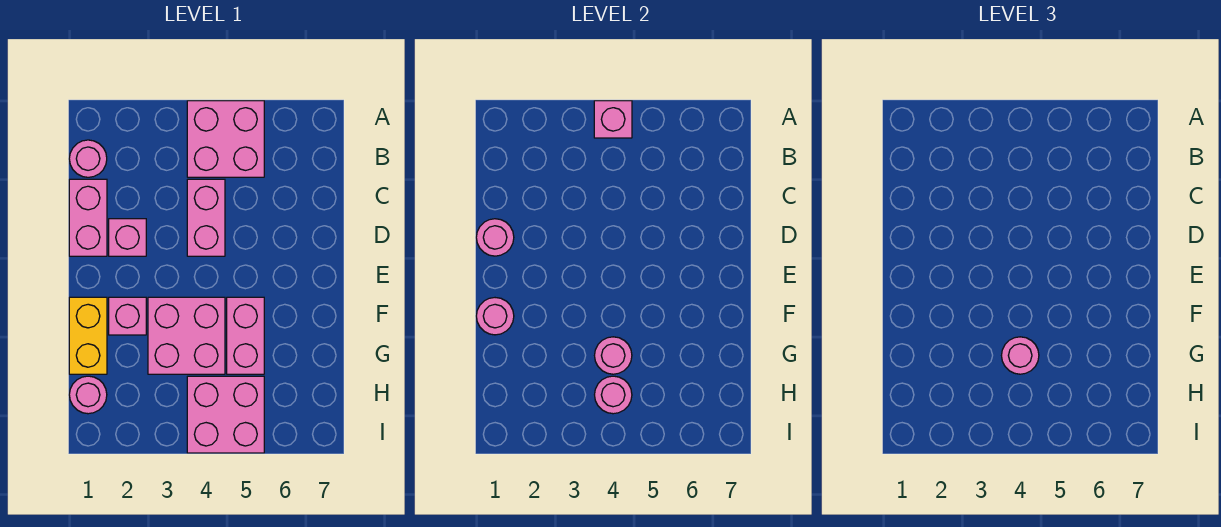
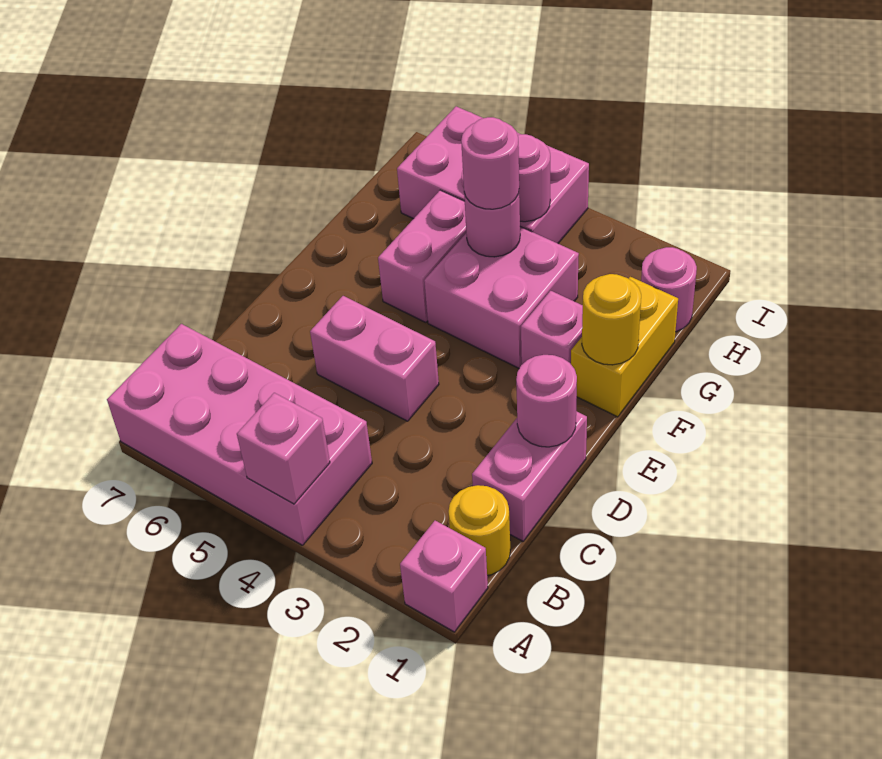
pink brick A4:B5 level 1 -> pink brick A4:B7 level 1
pink round brick B1 level 1 -> yellow round brick B1 level 1
pink brick C4:D4 level 1 -> pink brick D4:D5 level 1
pink brick D2 level 1 -> pink brick A1 level 1
pink round brick F1 level 2 -> yellow round brick F1 level 2
pink brick H4:I5 level 1 -> pink brick H4:I6 level 1

